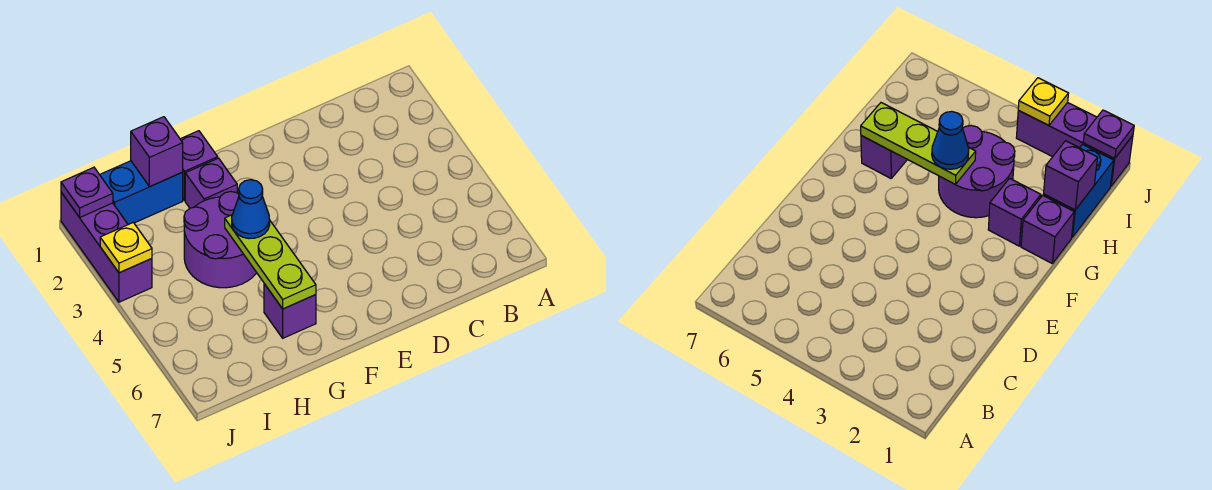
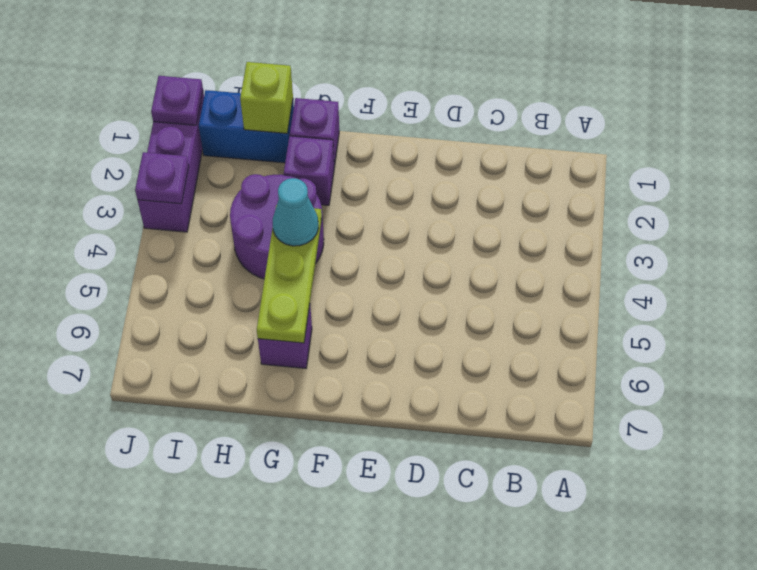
blue cone G4 level 3 -> cyan cone G4 level 3
purple brick H1 level 2 -> lime brick H1 level 2
yellow plate J3 level 2 -> purple plate J3 level 2

